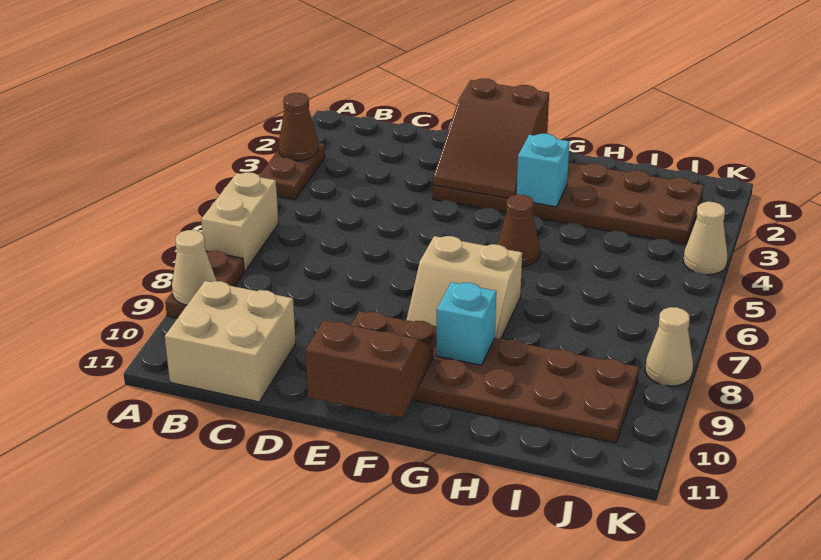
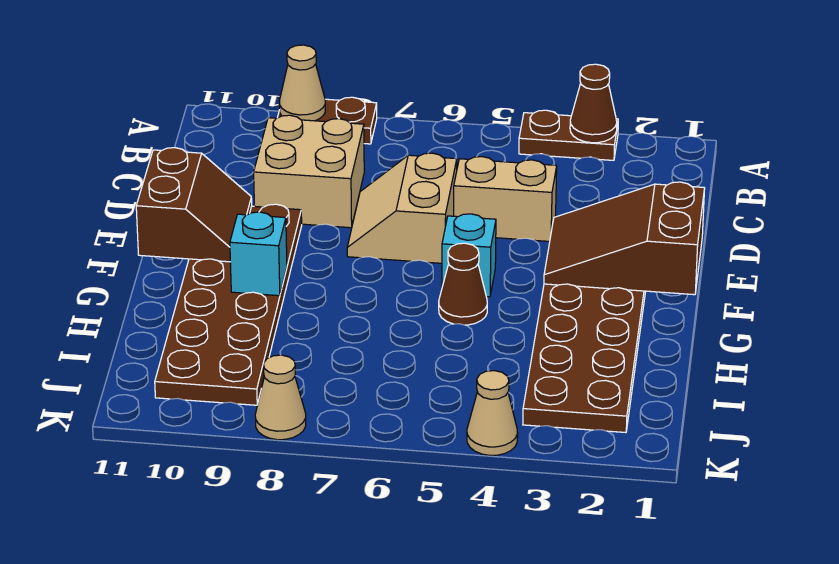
tan brick A6:A7 level 1 -> tan brick D4:D5 level 1
tan brick B10:C11 level 1 -> tan brick C8:D9 level 1
tan slope F7:G8 level 1 top 7 -> tan slope D6:E7 level 1 top 6
cyan brick G3 level 2 -> cyan brick F5 level 1

